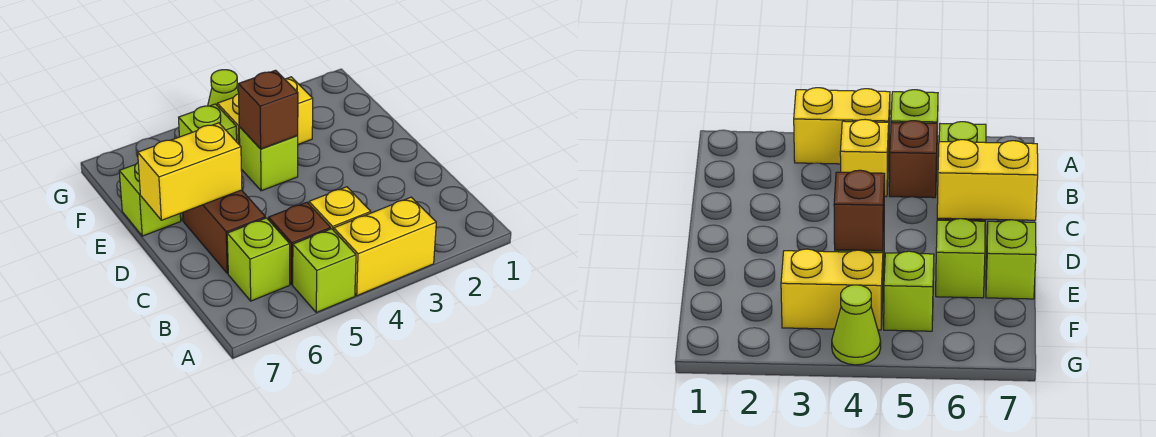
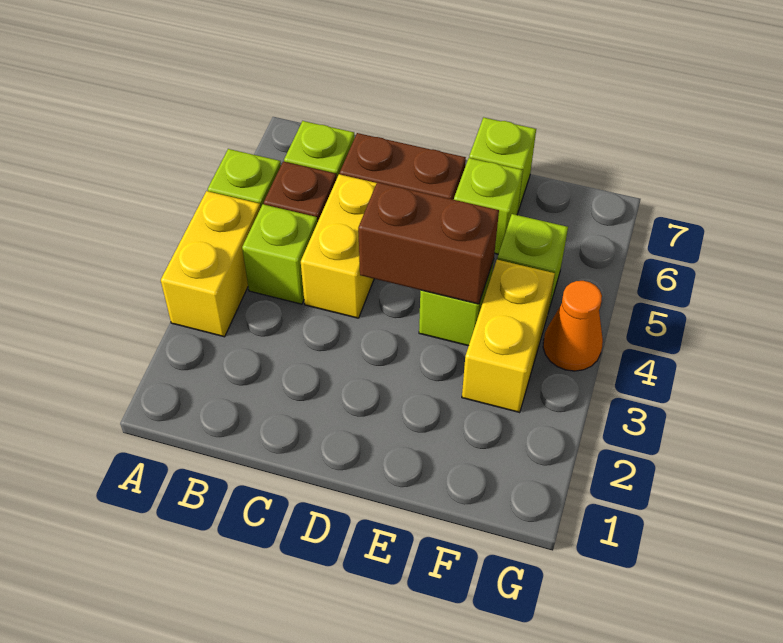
yellow brick B4 level 1 -> lime brick B4 level 1
yellow brick D6:D7 level 2 -> yellow brick C4:C5 level 1
brown brick E4 level 2 -> brown brick D4:E4 level 2
lime cone G4 level 1 -> orange cone G4 level 1

